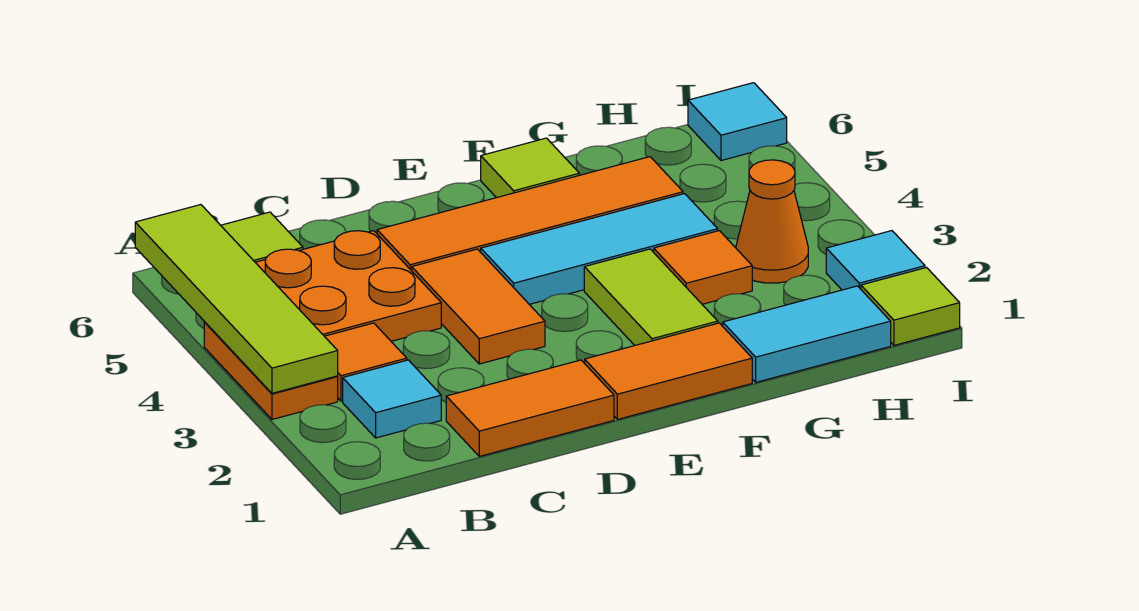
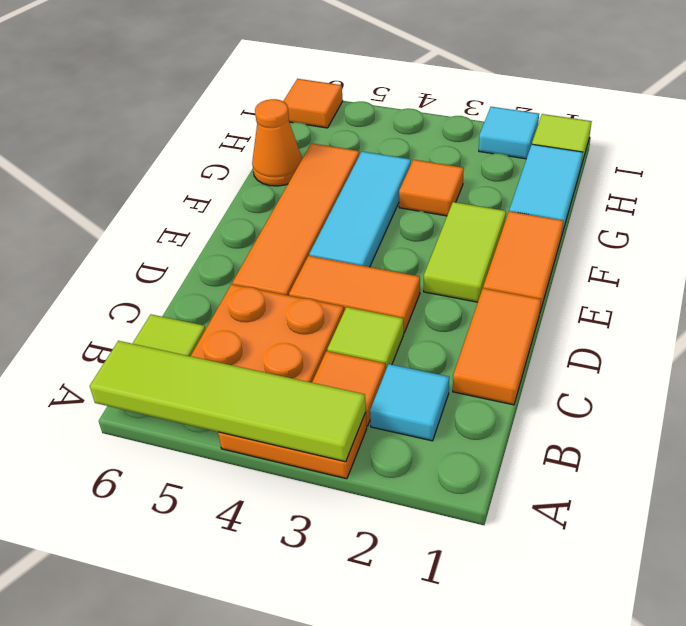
lime tile F2:F3 level 1 -> lime tile E2:F2 level 1
lime tile F6 level 1 -> lime tile C3 level 1
orange cone H3 level 1 -> orange cone G6 level 1
cyan tile I6 level 1 -> orange tile I6 level 1

